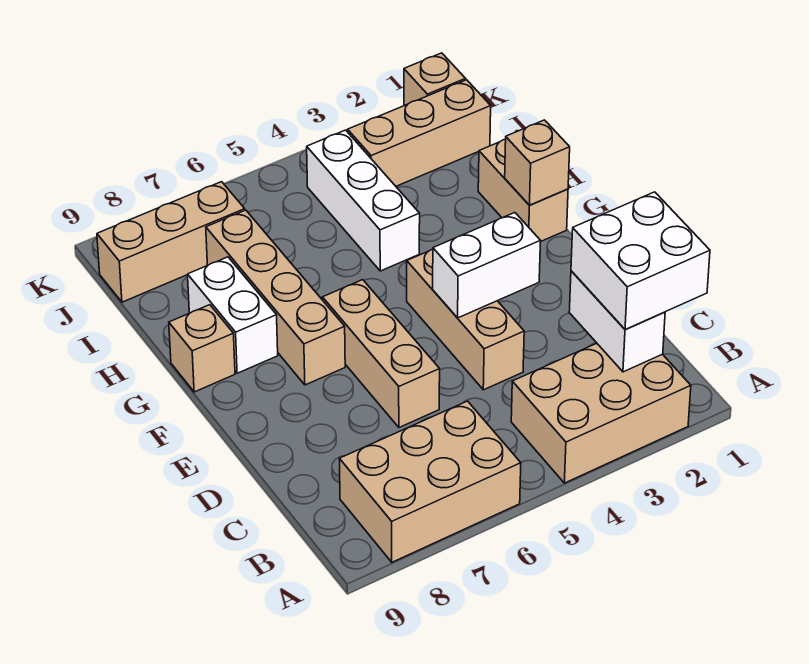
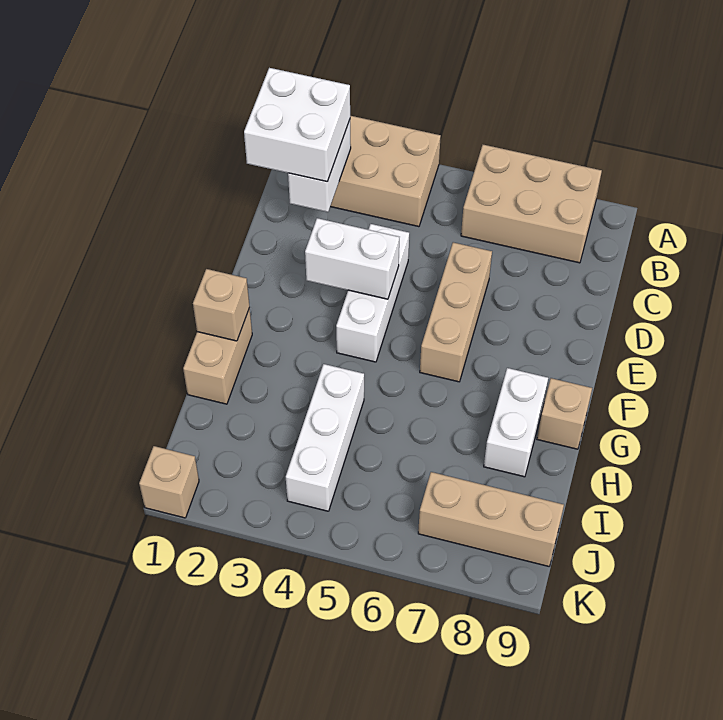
tan brick D4:F4 level 1 -> white brick D4:F4 level 1
tan brick F7:I7 level 1 -> none
tan brick J1:J3 level 1 -> none

